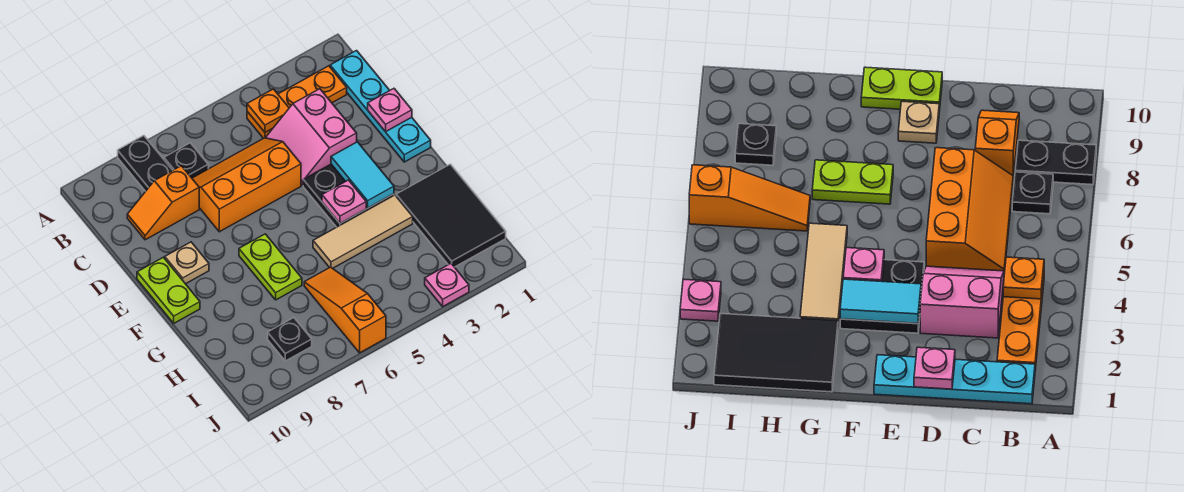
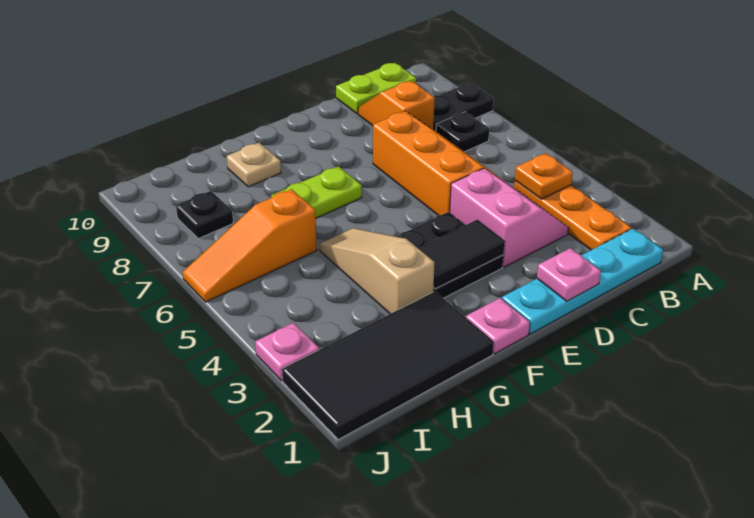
pink slope C3:D4 level 1 top 3 -> pink slope C3:D4 level 1 top D
cyan tile E3:F3 level 2 -> black tile E3:F3 level 2
tan plate E9 level 1 -> tan plate G9 level 1
lime plate E10:F10 level 1 -> lime plate B10:C10 level 1
pink plate F4 level 2 -> pink plate F1 level 1
black tile G1:I2 level 1 -> black tile G1:J2 level 1
tan tile G3:G5 level 1 -> tan slope G3:G5 level 1 top 3
orange slope H6:J6 level 1 top J -> orange slope H6:J6 level 1 top H

